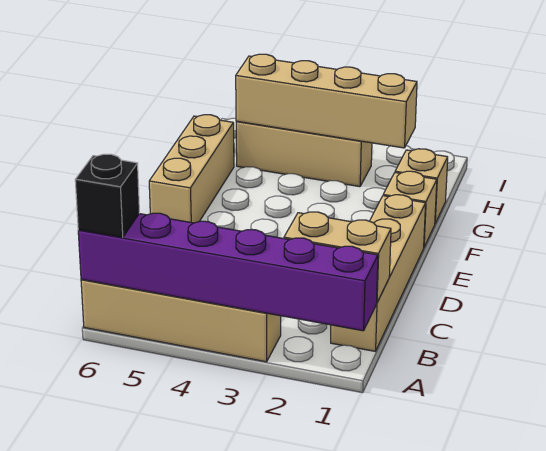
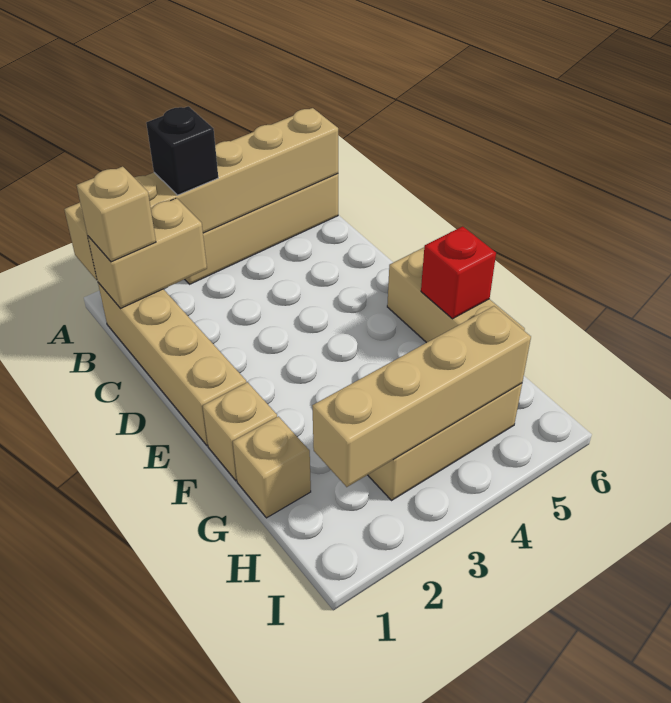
purple brick A1:A6 level 2 -> tan brick A1:A6 level 2
black brick A6 level 3 -> black brick A3 level 3
none -> tan brick B1 level 3
none -> red brick F6 level 2

